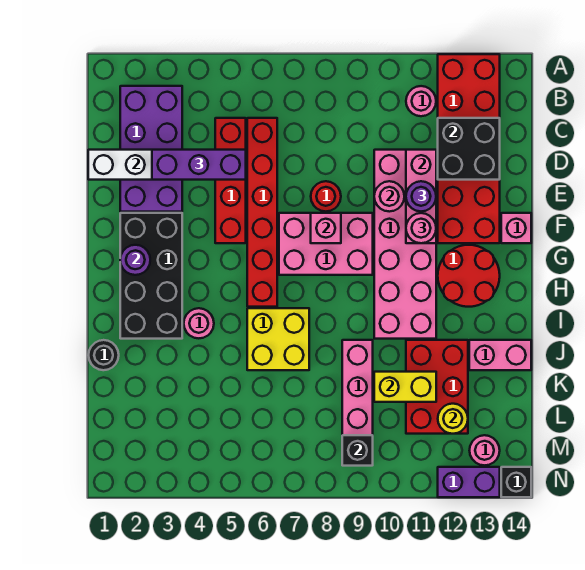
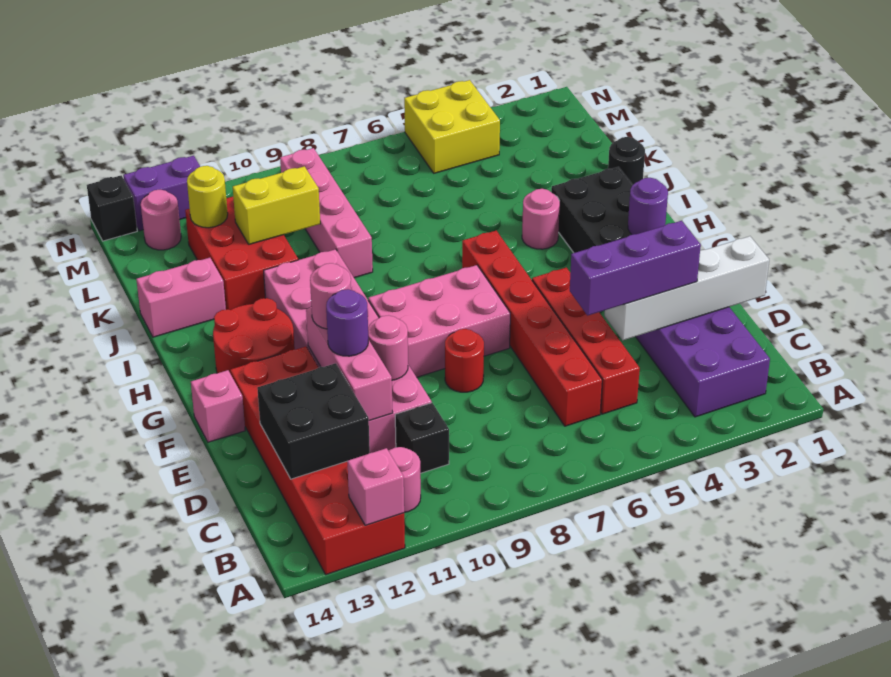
pink brick F8 level 2 -> pink brick A12 level 2
yellow brick I6:J7 level 1 -> yellow brick M4:N5 level 1
black brick M9 level 2 -> black brick C10 level 1

